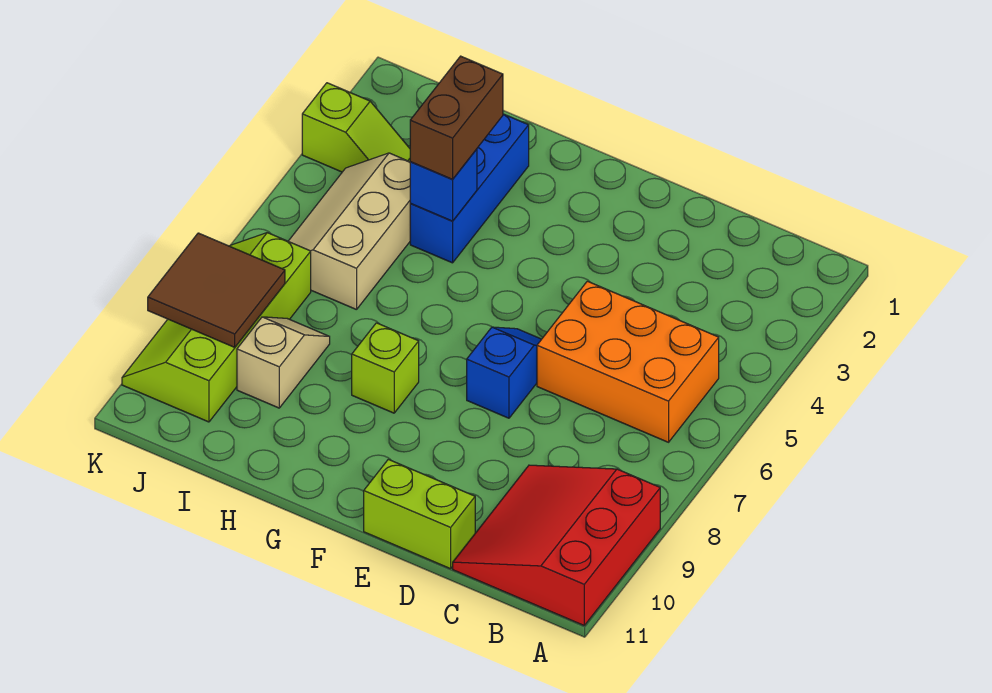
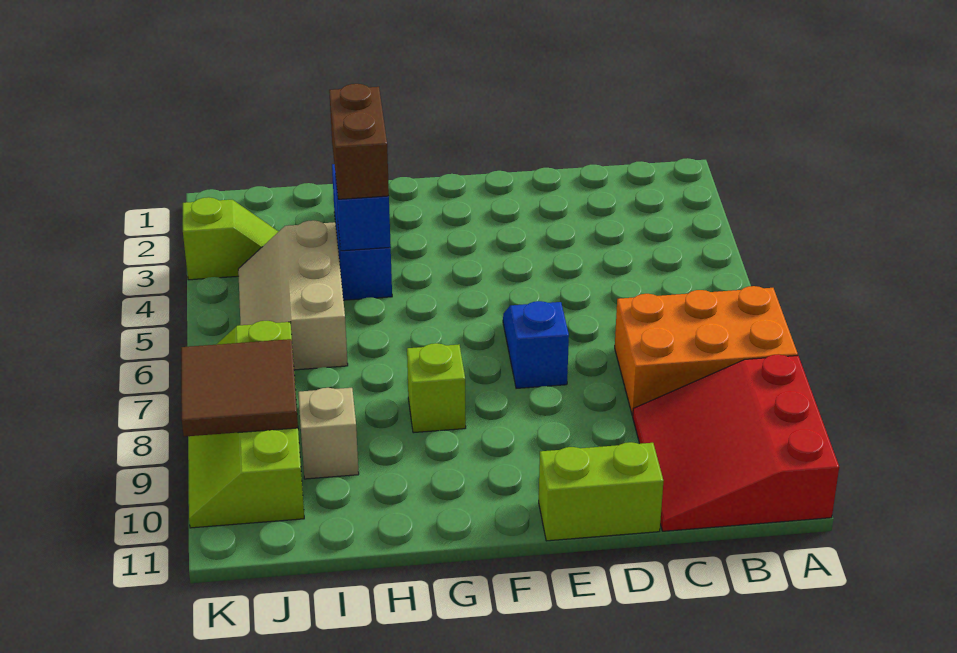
orange brick B5:D6 level 1 -> orange brick A7:C8 level 1

